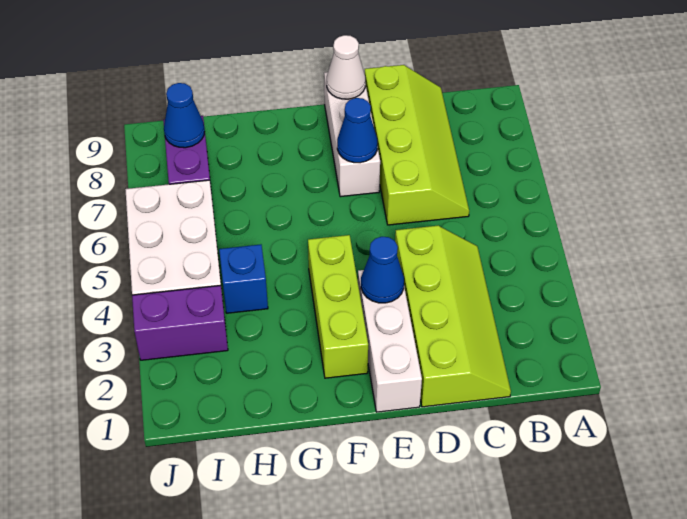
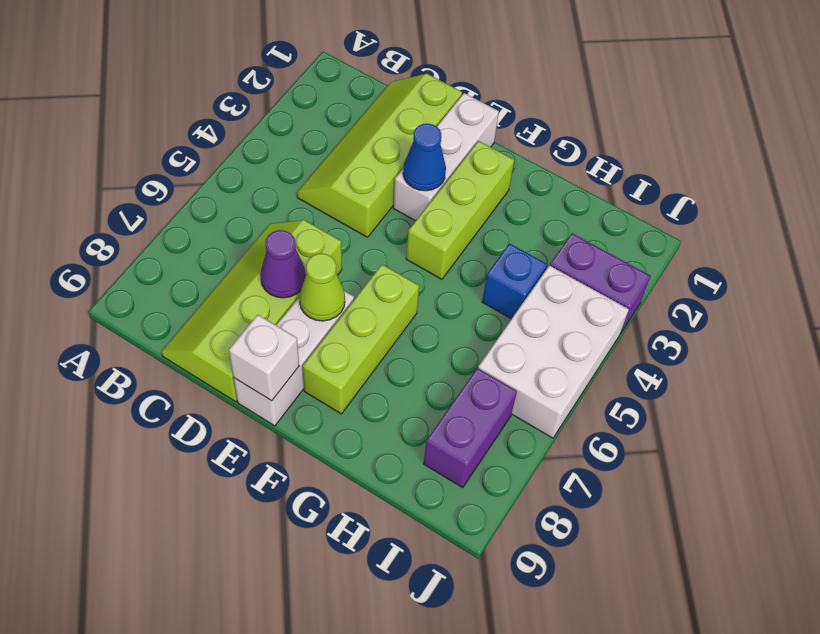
none -> purple cone D7 level 2
blue cone E7 level 2 -> lime cone E7 level 2
white cone E9 level 2 -> white brick E9 level 2
none -> lime brick F6:F8 level 1
blue cone I8 level 2 -> none

